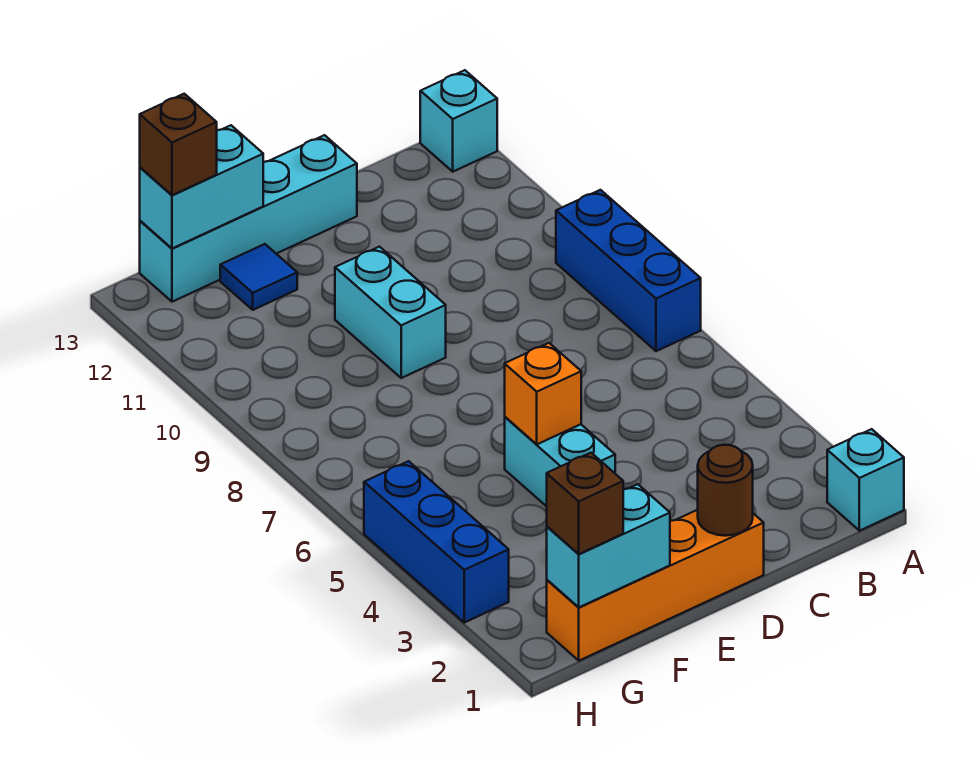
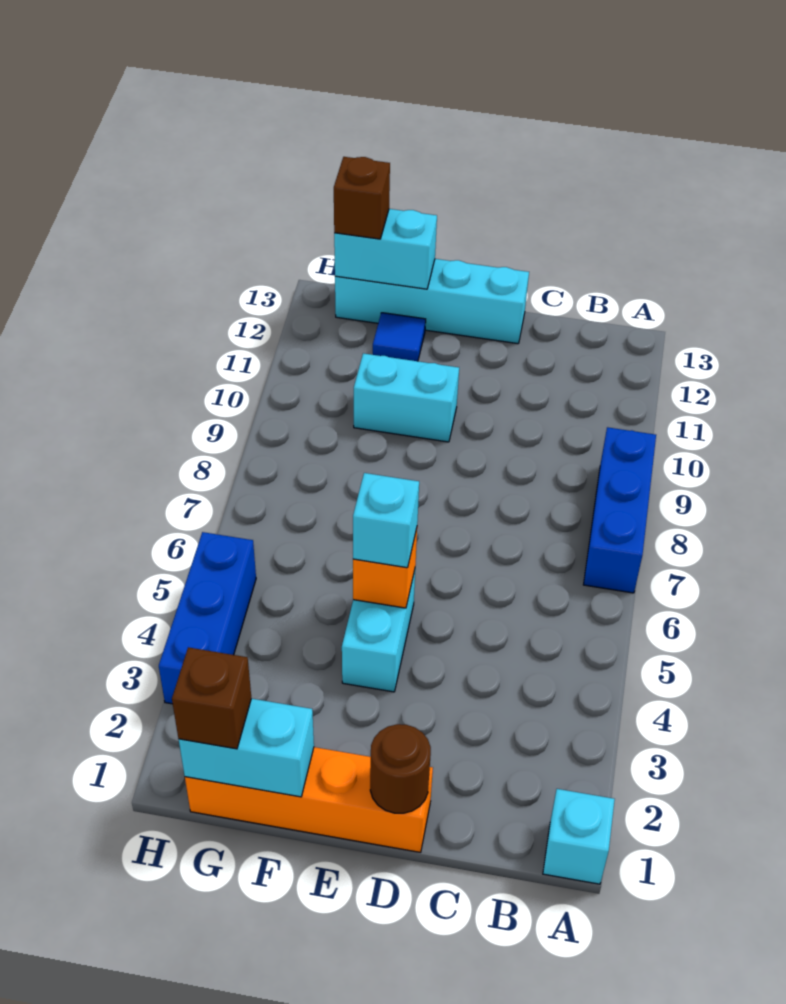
cyan brick A13 level 1 -> cyan brick E5 level 3
cyan brick E9:E10 level 1 -> cyan brick E10:F10 level 1

